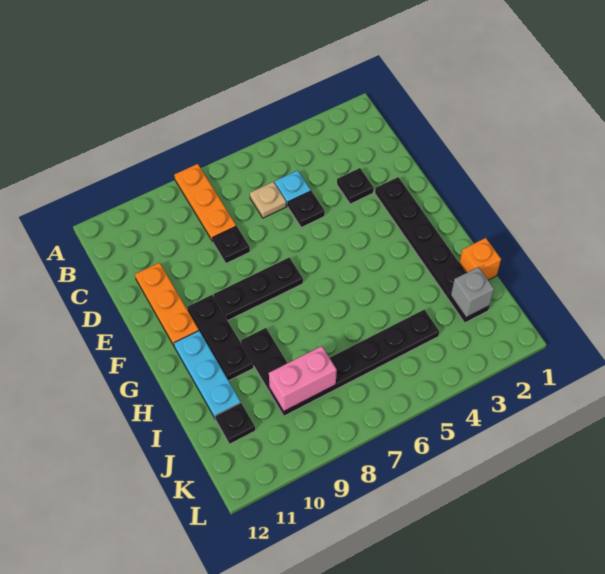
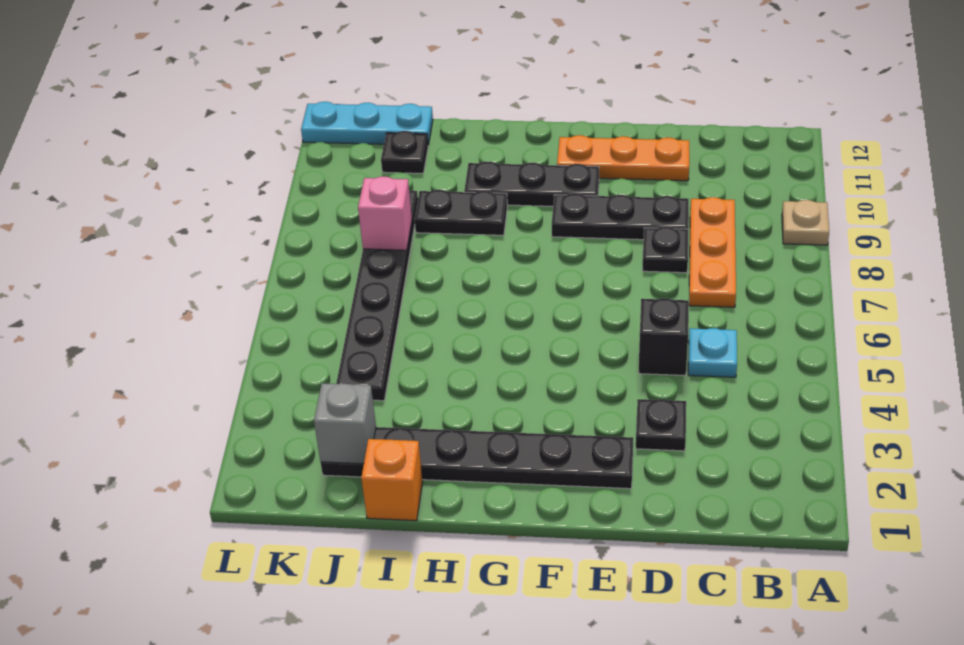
orange plate A8:C8 level 1 -> orange plate C7:C9 level 1
tan plate C6 level 1 -> tan plate A9 level 1
black plate D5 level 1 -> black brick D5 level 1
black plate F7:F9 level 1 -> black plate D9:F9 level 1
cyan plate G11:I11 level 1 -> cyan plate J12:L12 level 1
pink brick J8:J9 level 2 -> pink brick J8 level 2

